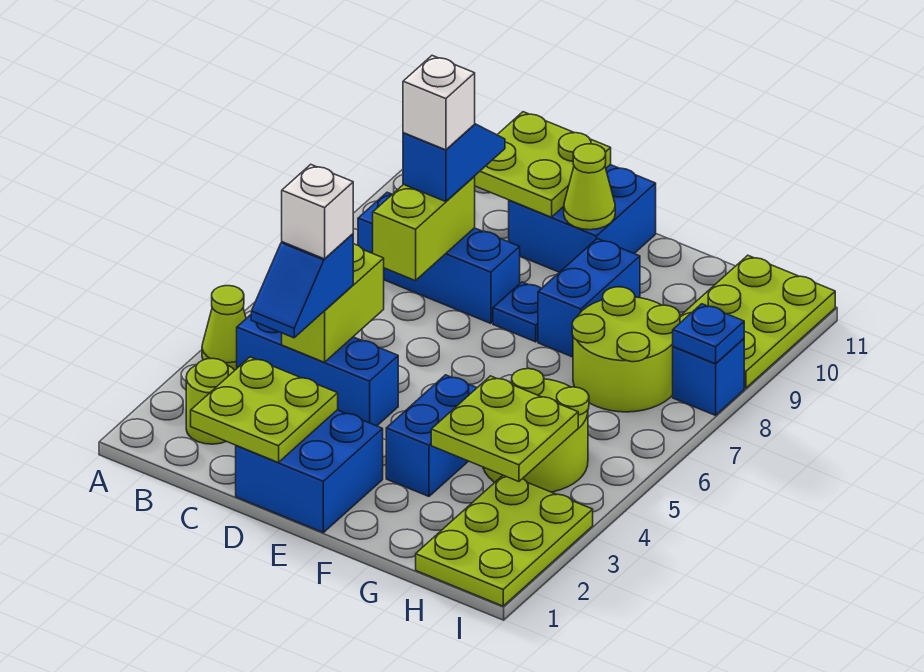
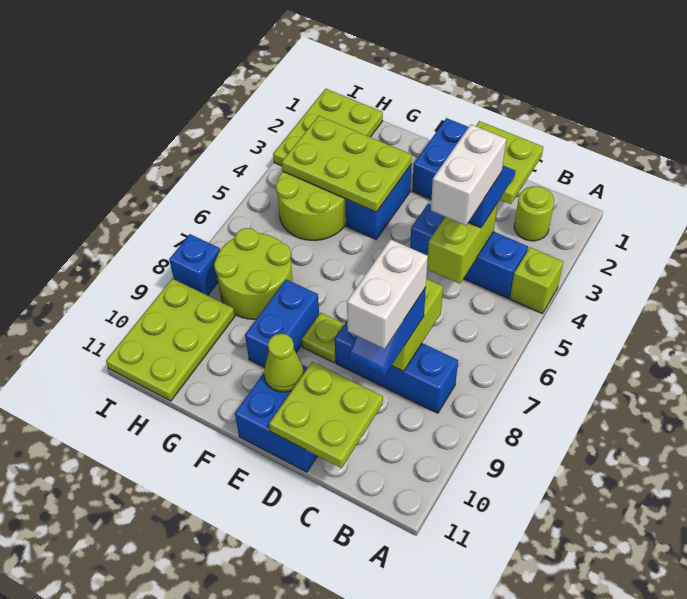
lime cone A4 level 1 -> lime brick A4 level 1
white brick C4 level 4 -> white brick C4:C5 level 4
white brick C8 level 4 -> white brick C8:C9 level 4
blue plate E8 level 1 -> lime plate E8 level 1
lime plate G3:H4 level 2 -> lime plate F3:H4 level 2
blue plate I8 level 2 -> none

